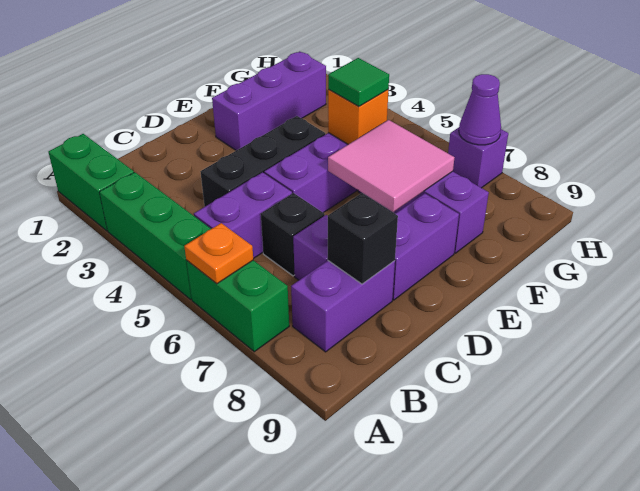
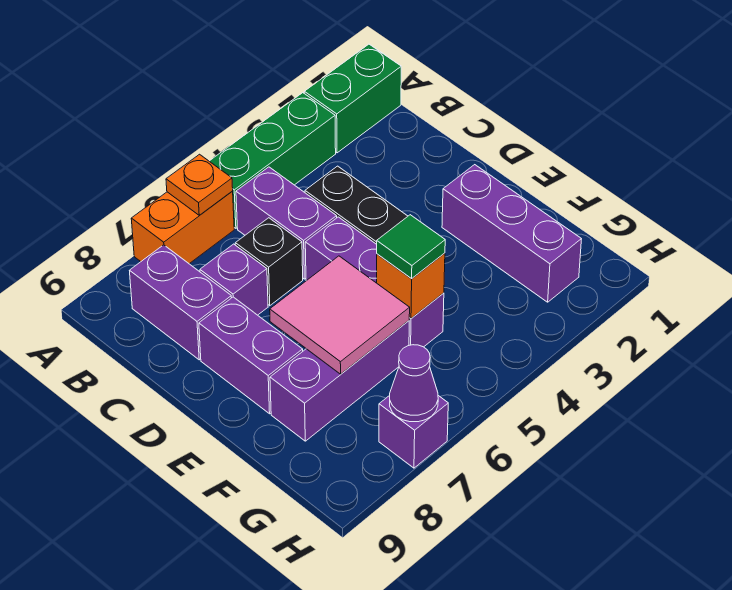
green brick A6:A7 level 1 -> orange brick A6:A7 level 1
black brick C8 level 2 -> none

